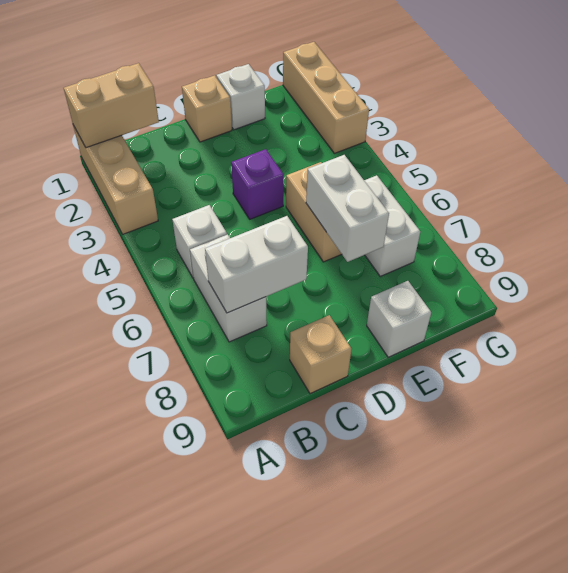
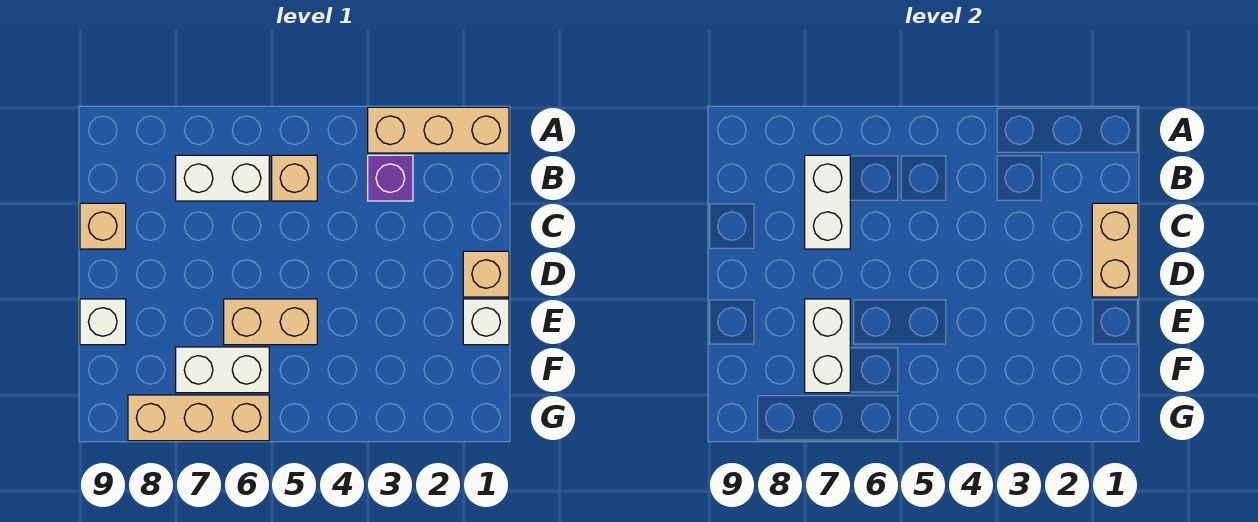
tan brick A1:B1 level 2 -> tan brick C1:D1 level 2
white brick B5 level 1 -> tan brick B5 level 1
purple brick D4 level 1 -> purple brick B3 level 1
white brick E6:E7 level 2 -> white brick E7:F7 level 2
tan brick G1:G3 level 1 -> tan brick G6:G8 level 1

